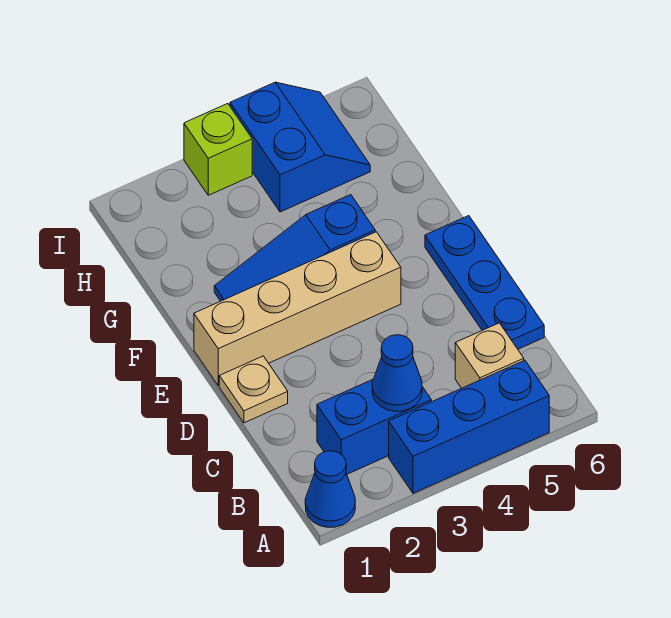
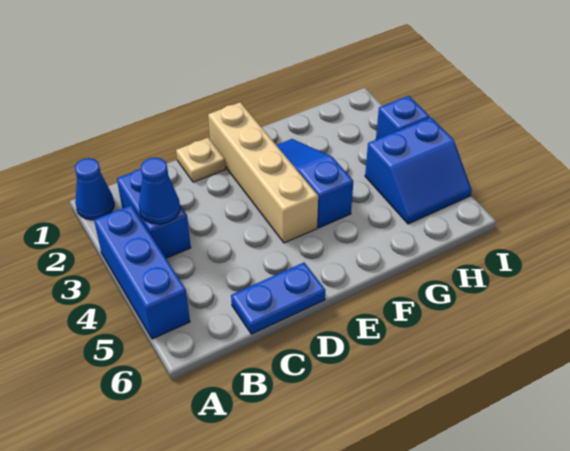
tan brick B5 level 1 -> none
blue plate C6:E6 level 1 -> blue plate C6:D6 level 1
lime brick I3 level 1 -> blue brick I3 level 1

